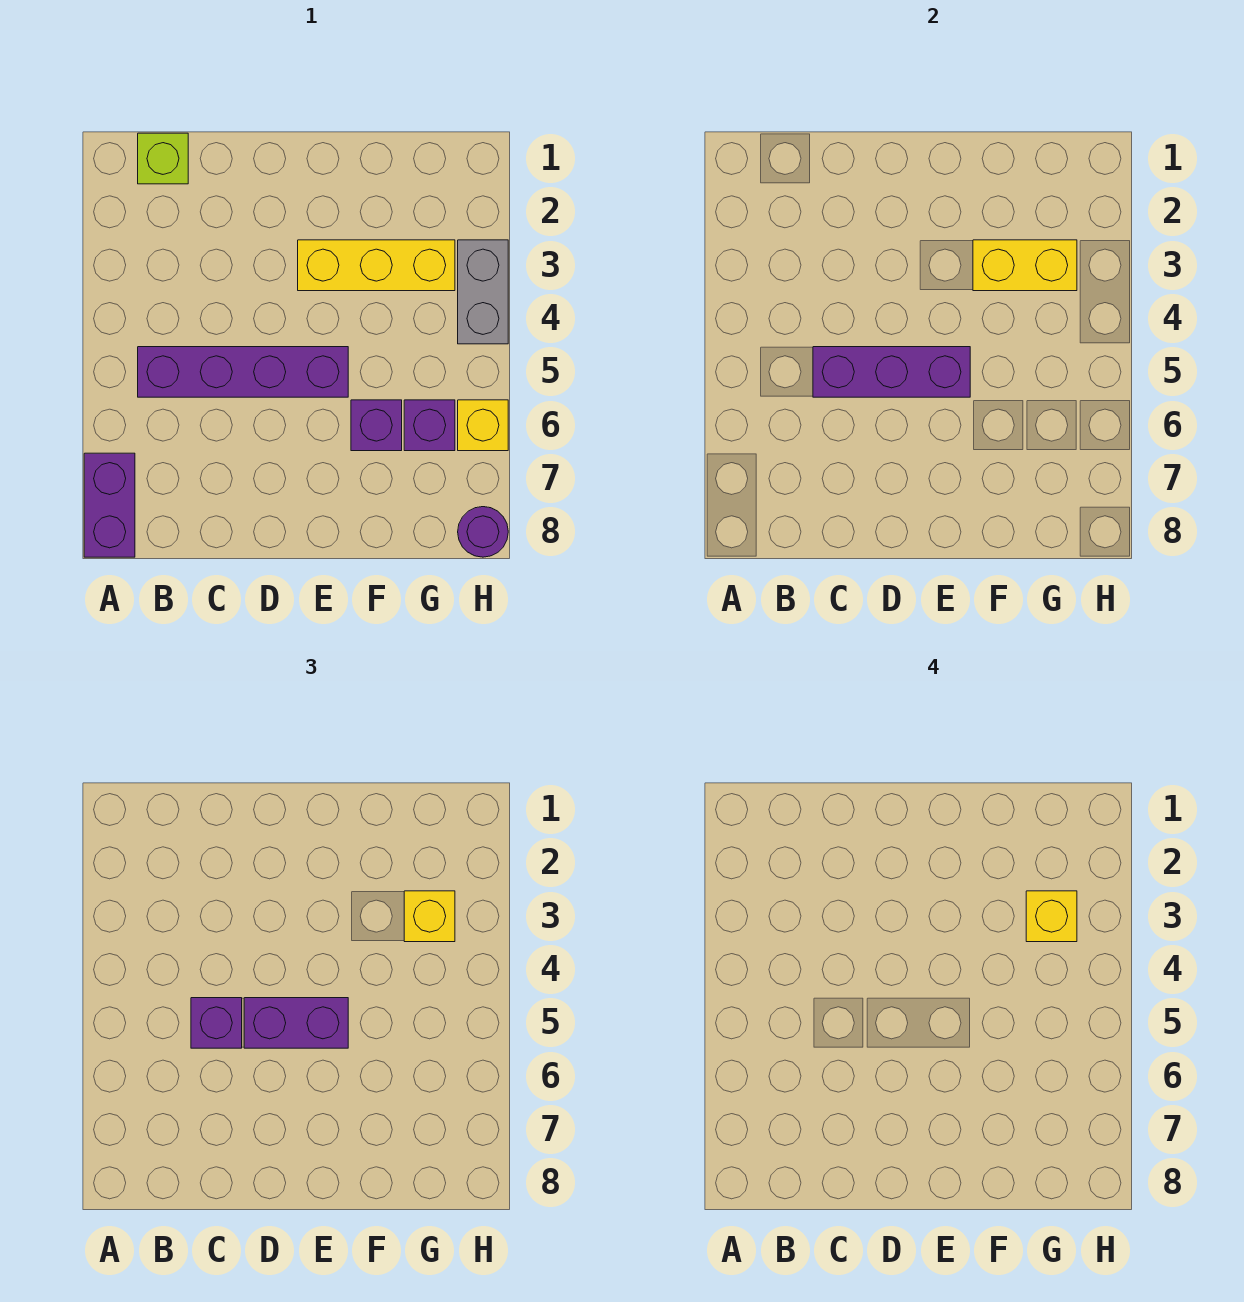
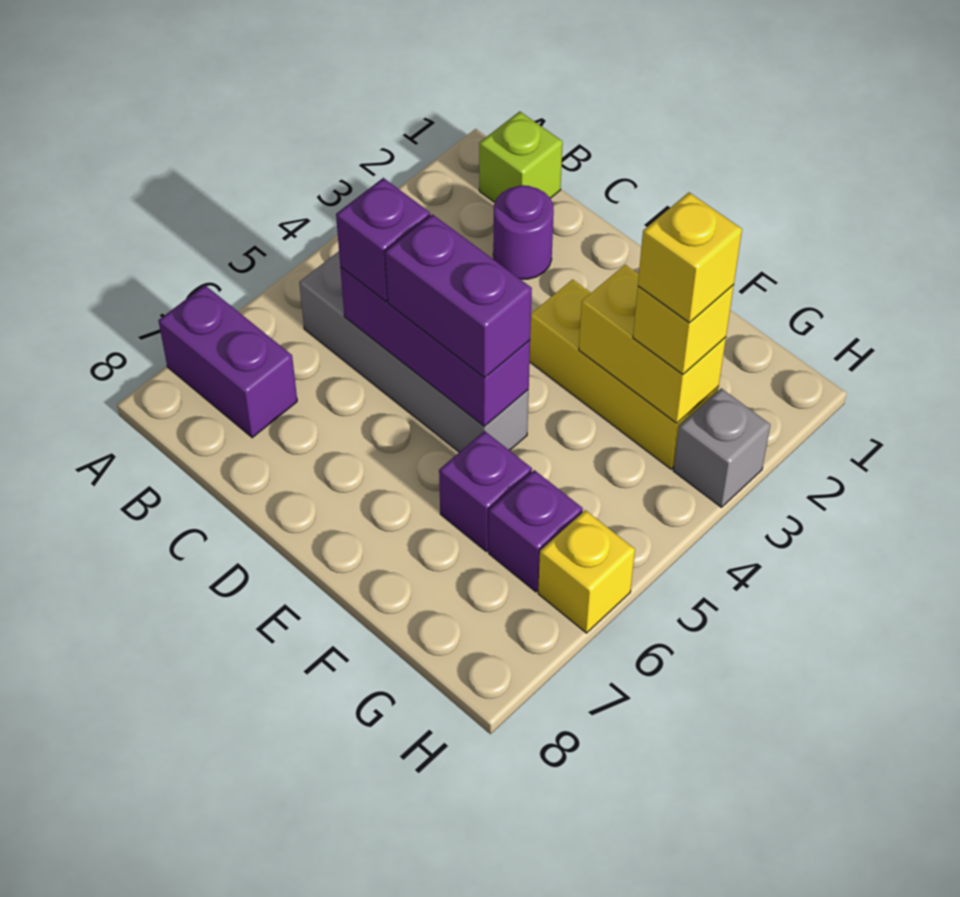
purple brick A7:A8 level 1 -> purple brick A7:B7 level 1
purple brick B5:E5 level 1 -> grey brick B5:E5 level 1
grey brick H3:H4 level 1 -> grey brick H3 level 1
purple round brick H8 level 1 -> purple round brick C2 level 1

